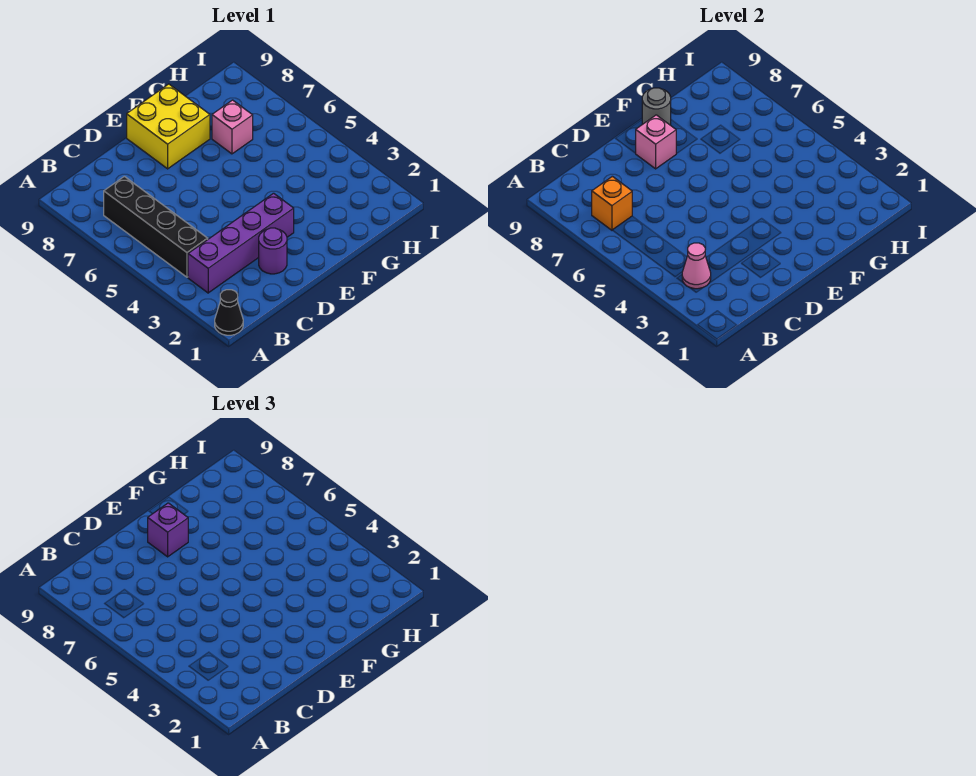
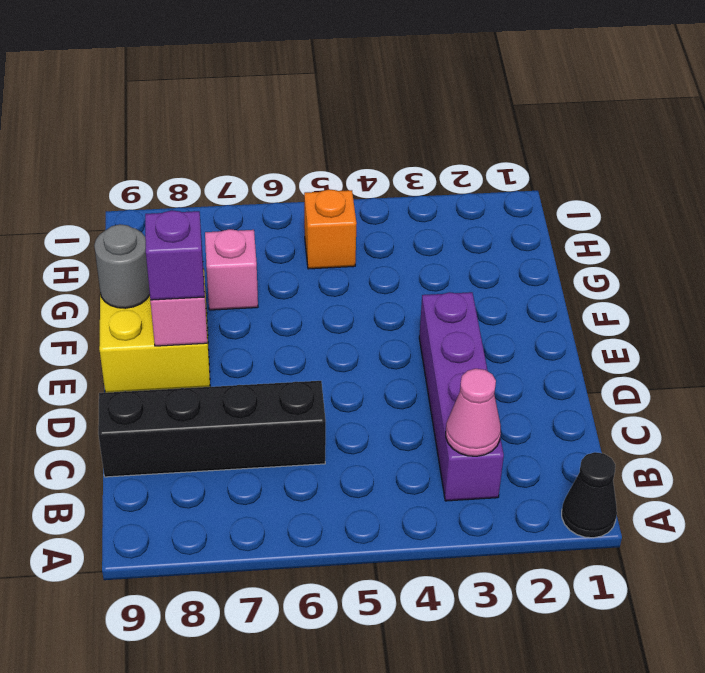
black brick B4:B7 level 1 -> black brick C6:C9 level 1
orange brick B7 level 2 -> orange brick H5 level 1
purple round brick D2 level 1 -> none

